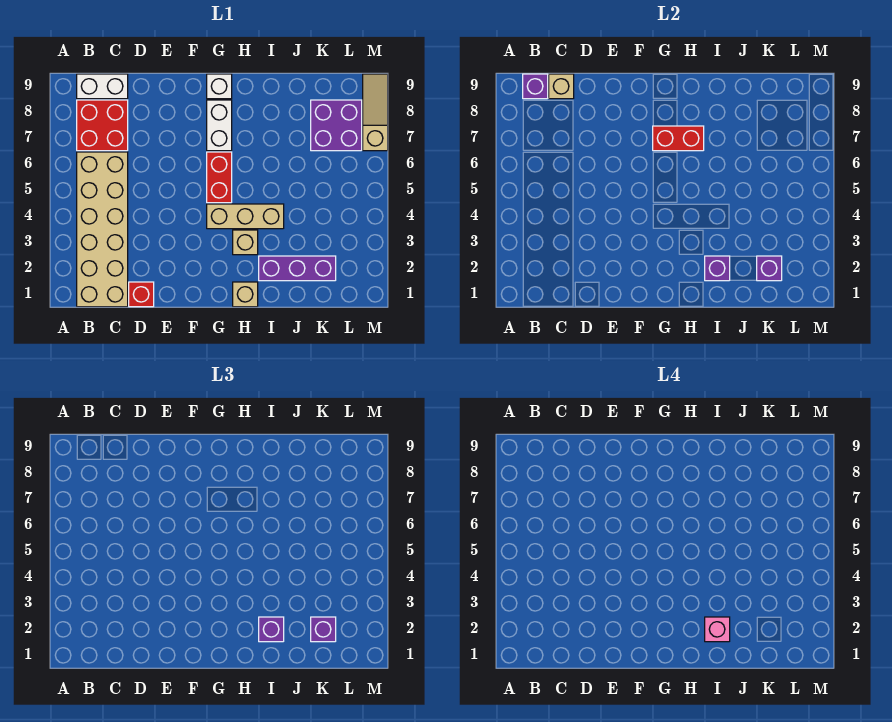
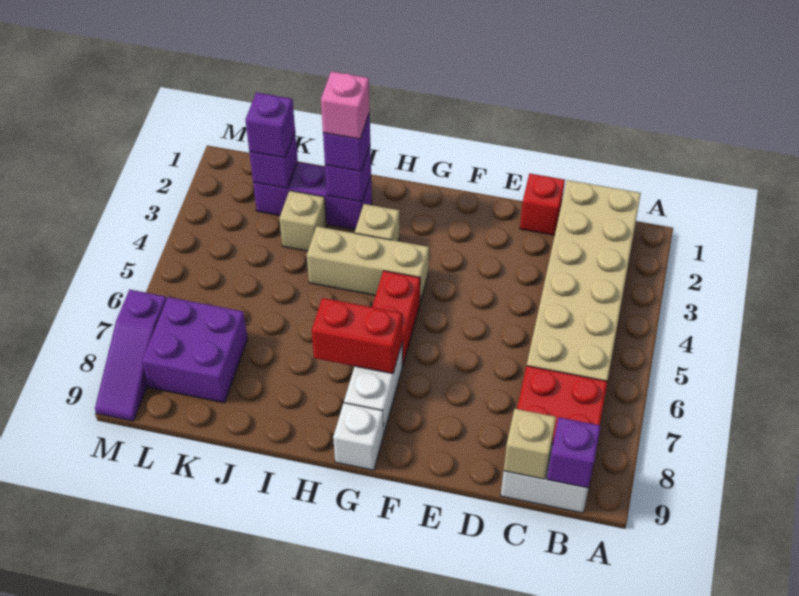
tan brick H1 level 1 -> tan brick J3 level 1
tan slope M7:M9 level 1 top 7 -> purple slope M7:M9 level 1 top 7

